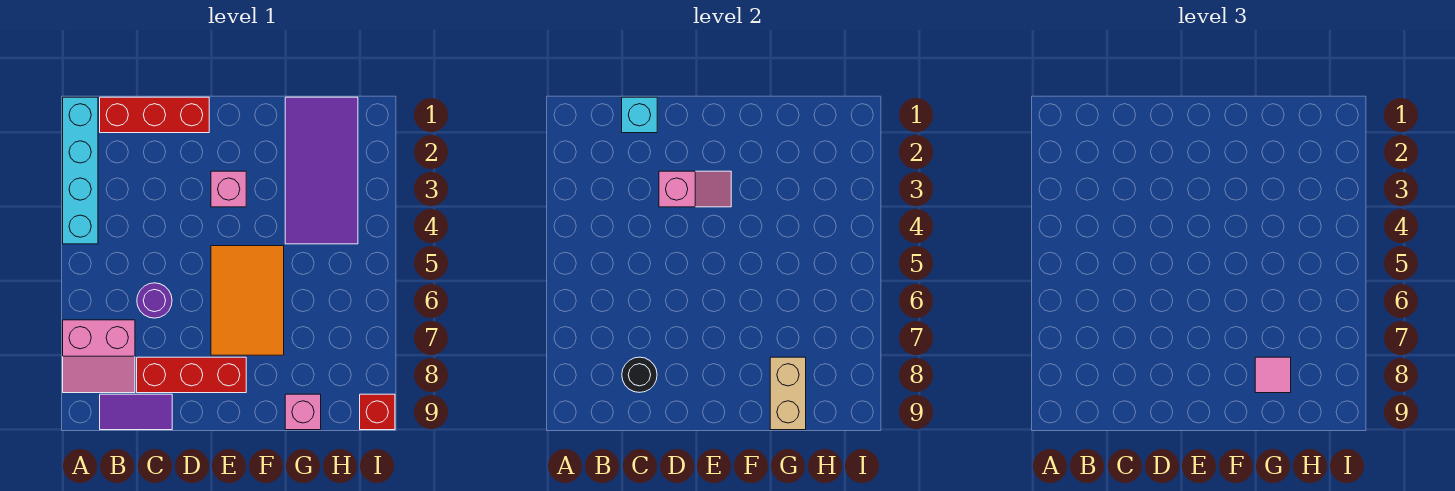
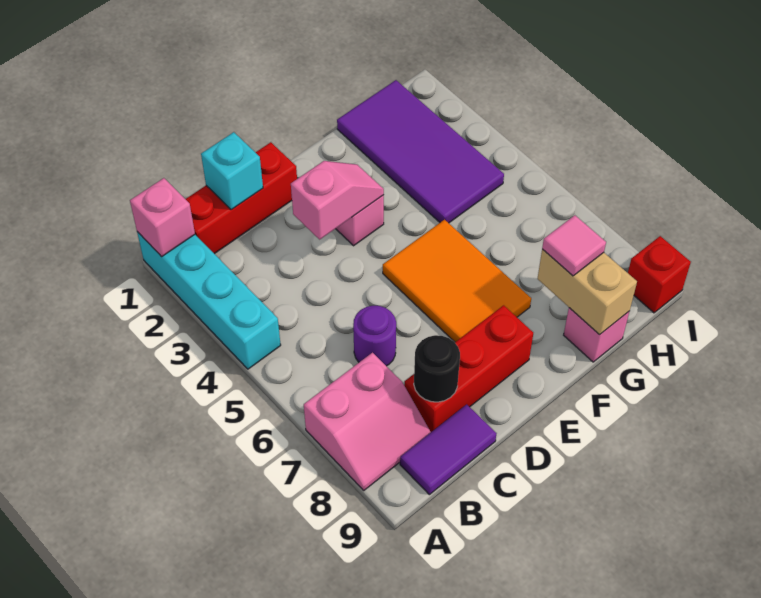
none -> pink brick A1 level 2

